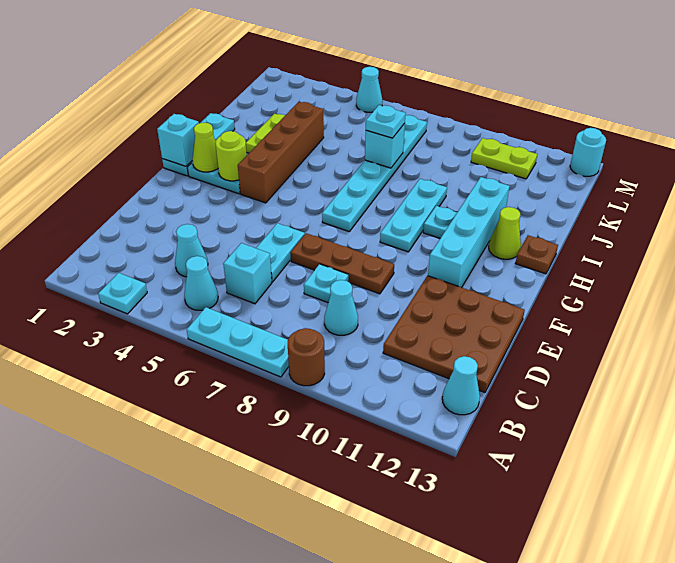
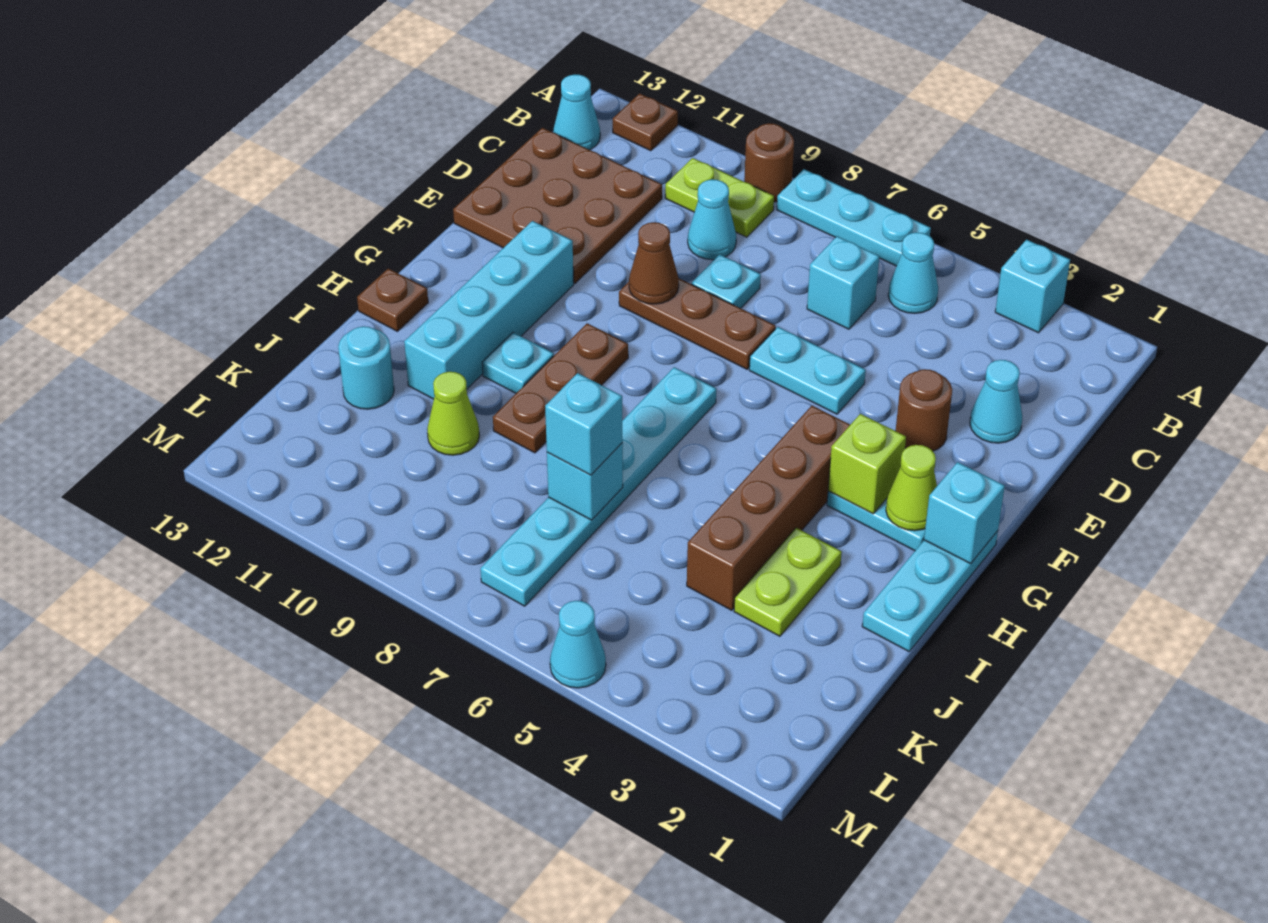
cyan plate A3 level 1 -> cyan brick A3 level 1
none -> brown plate A12 level 1
cyan cone C4 level 1 -> cyan cone D2 level 1
cyan plate D6:E6 level 1 -> cyan plate E5:E6 level 1
none -> brown round brick E3 level 1
none -> brown cone E9 level 2
lime round brick G3 level 2 -> lime brick G3 level 2
cyan plate G9:I9 level 1 -> brown plate G9:I9 level 1
lime cone H12 level 1 -> lime cone J10 level 1
cyan plate J7 level 3 -> cyan brick J7 level 3
lime plate L10:L11 level 1 -> lime plate B9:B10 level 1
cyan round brick M13 level 1 -> cyan round brick J12 level 1

